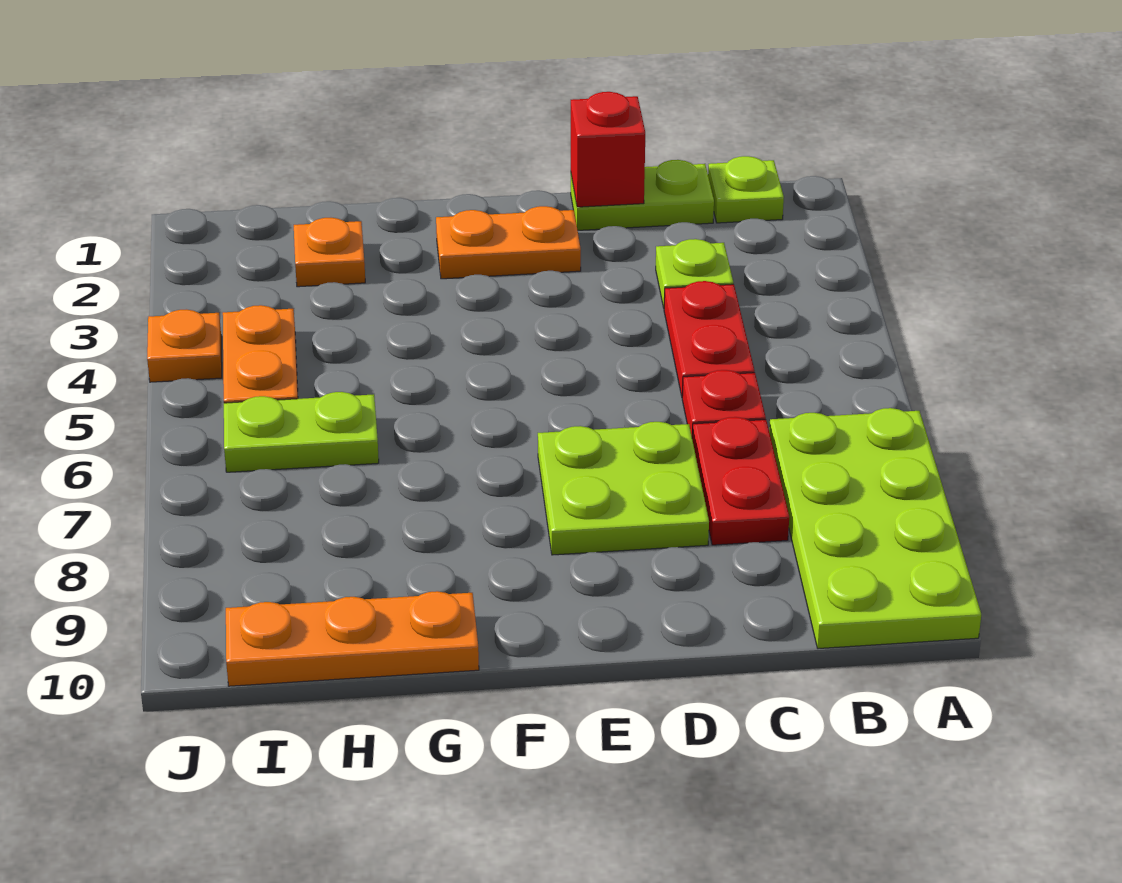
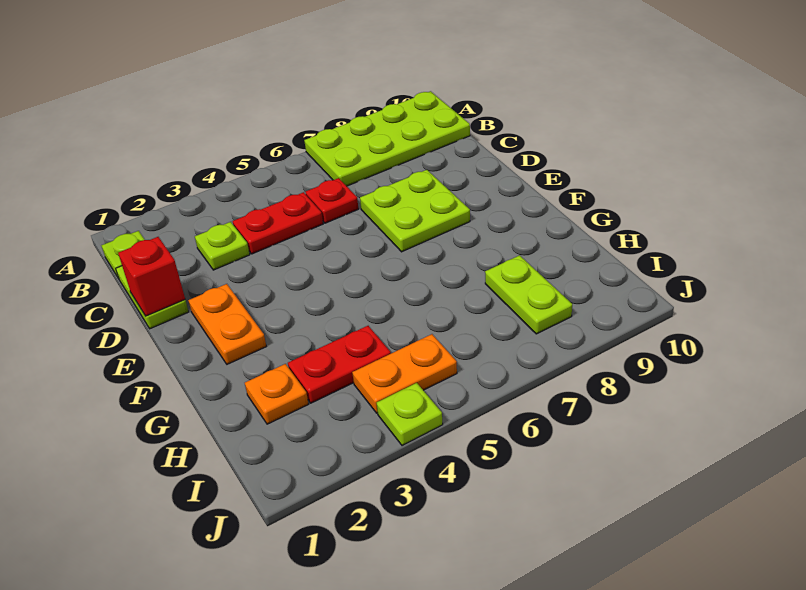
red plate C7:C8 level 1 -> red plate H3:H4 level 1
orange plate G10:I10 level 1 -> none
lime plate H6:I6 level 1 -> lime plate H8:I8 level 1
orange plate J4 level 1 -> lime plate J4 level 1

